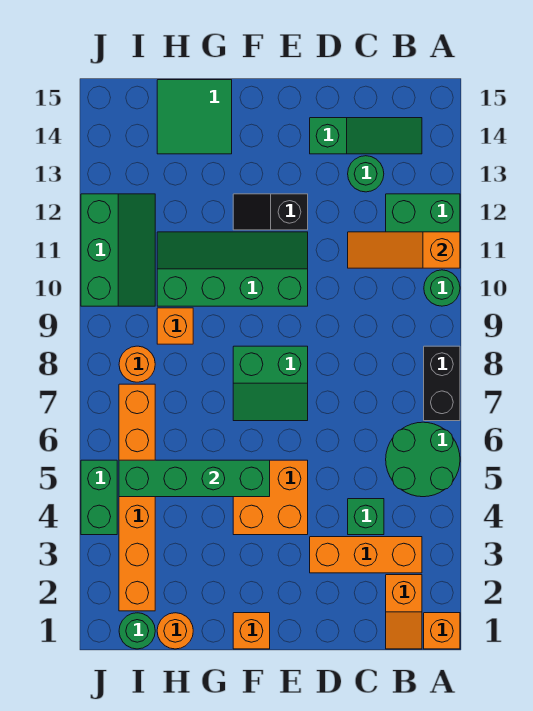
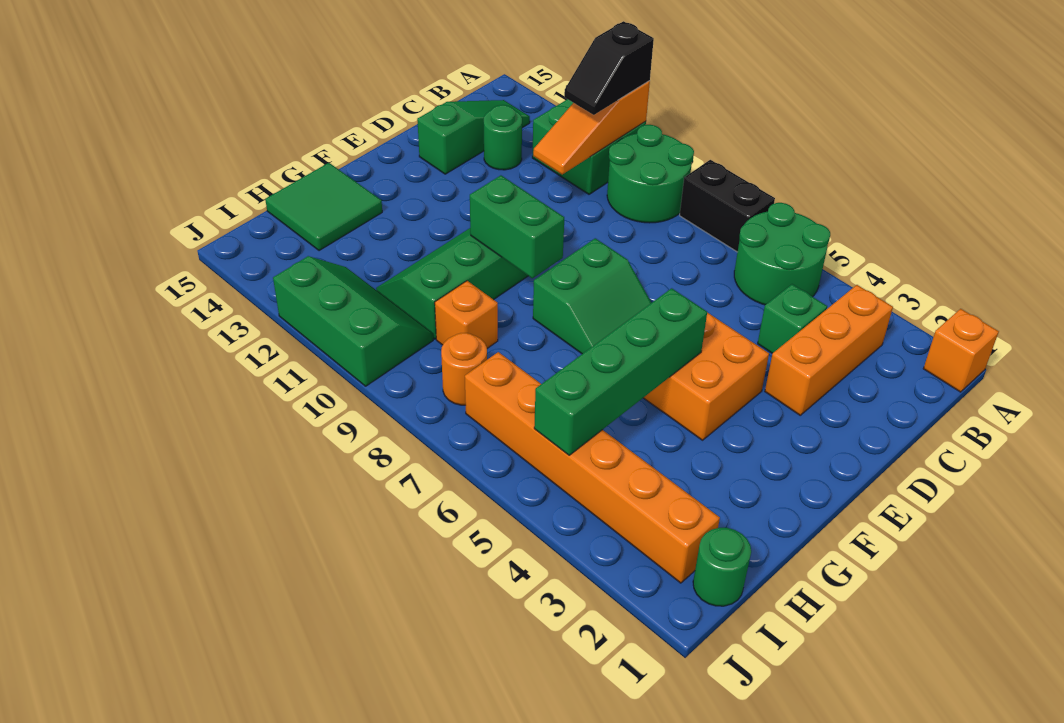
green round brick A10 level 1 -> green round brick A9:B10 level 1
orange slope B1:B2 level 1 top 2 -> none
black slope E12:F12 level 1 top E -> black slope A11:B11 level 3 top A
orange brick F1 level 1 -> none
orange round brick H1 level 1 -> none
green brick J4:J5 level 1 -> green brick F9:F10 level 2

